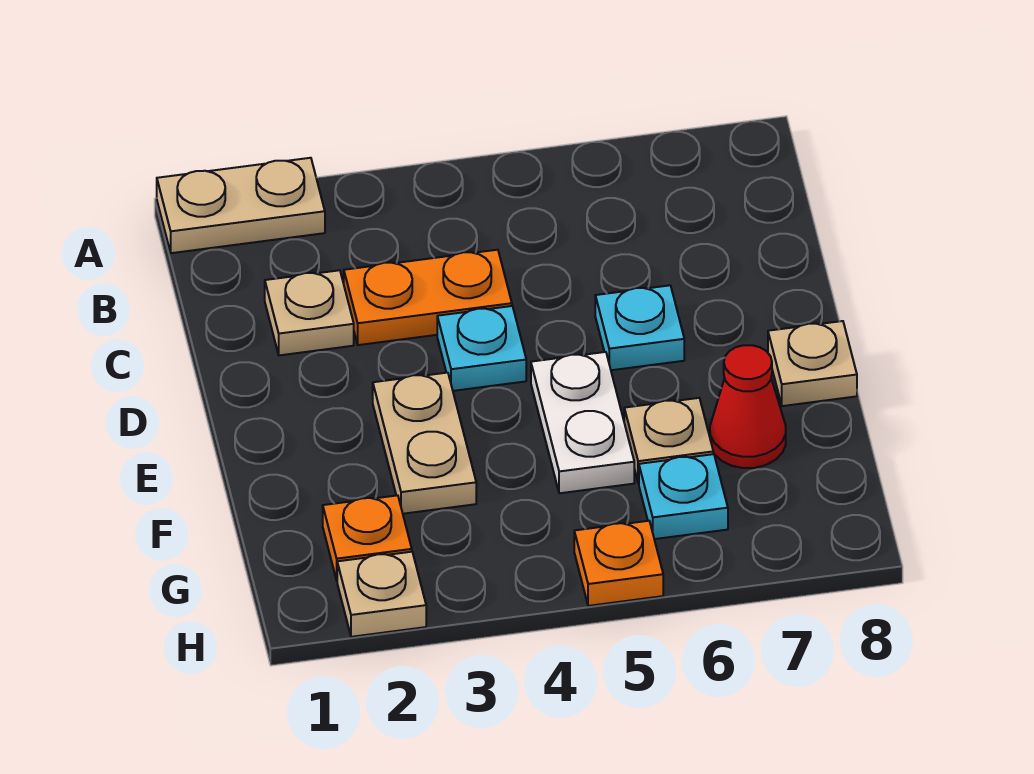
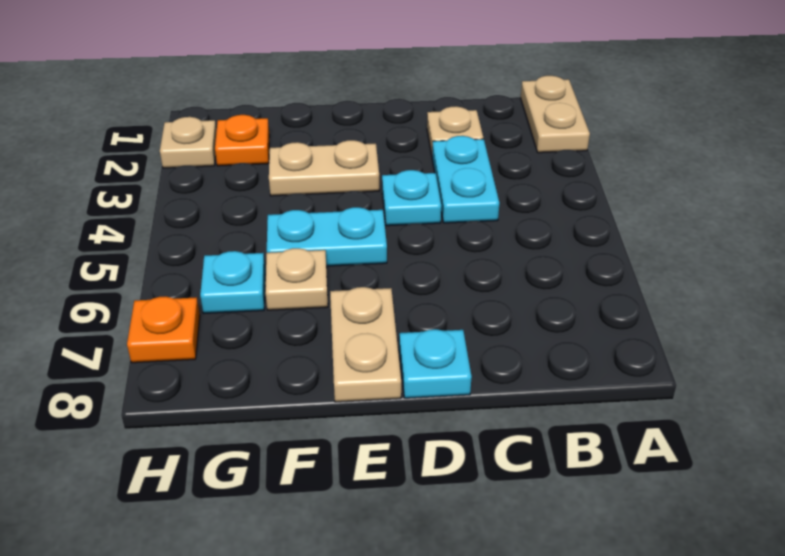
orange plate C3:C4 level 1 -> cyan plate C3:C4 level 1
cyan plate D6 level 1 -> cyan plate D8 level 1
white plate E5:F5 level 1 -> cyan plate E5:F5 level 1
tan plate E8 level 1 -> tan plate E7:E8 level 1
red cone F7 level 1 -> none
orange plate H5 level 1 -> orange plate H7 level 1

